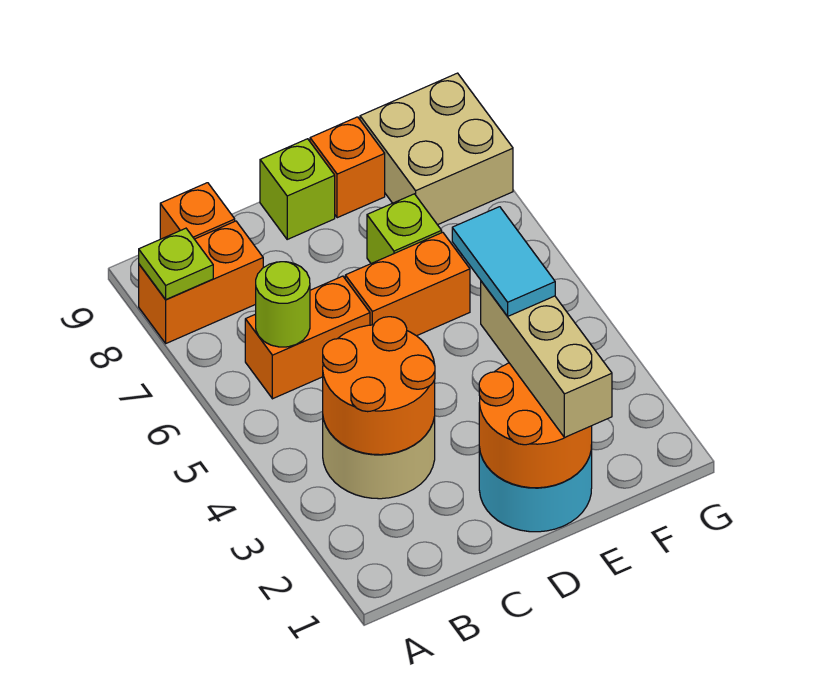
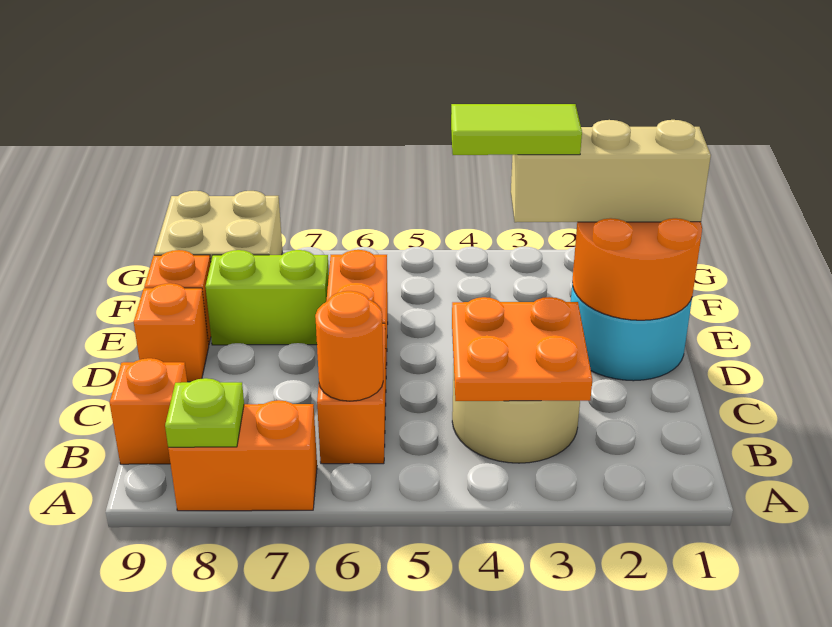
orange brick A8:B8 level 1 -> orange brick A7:A8 level 1
orange round brick B3:C4 level 2 -> orange plate B3:C4 level 2
lime round brick B6 level 2 -> orange round brick B6 level 2
lime brick D9 level 1 -> orange brick D9 level 1
cyan tile E3:E4 level 4 -> lime tile E3:E4 level 4
lime brick E7 level 1 -> lime brick E7:E8 level 1

